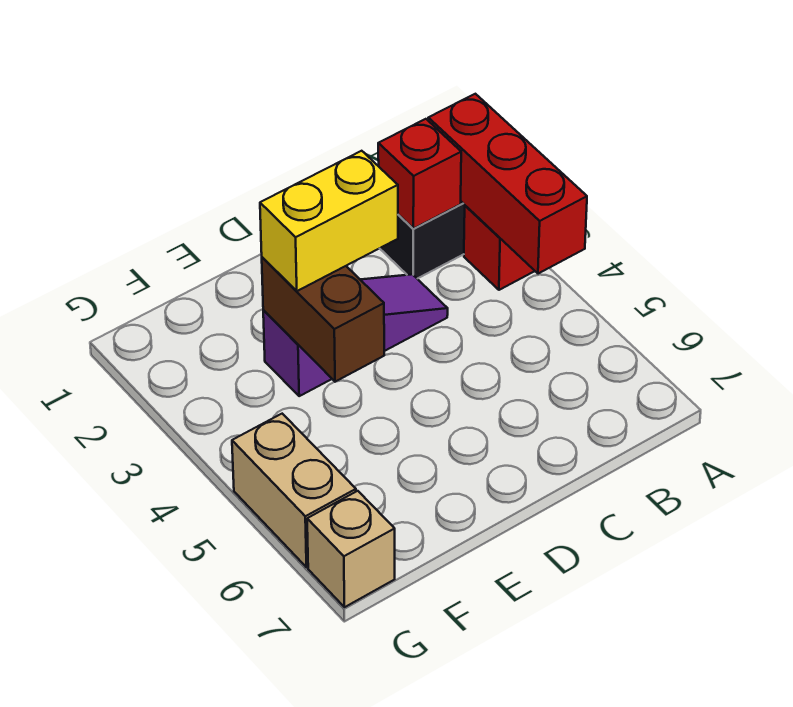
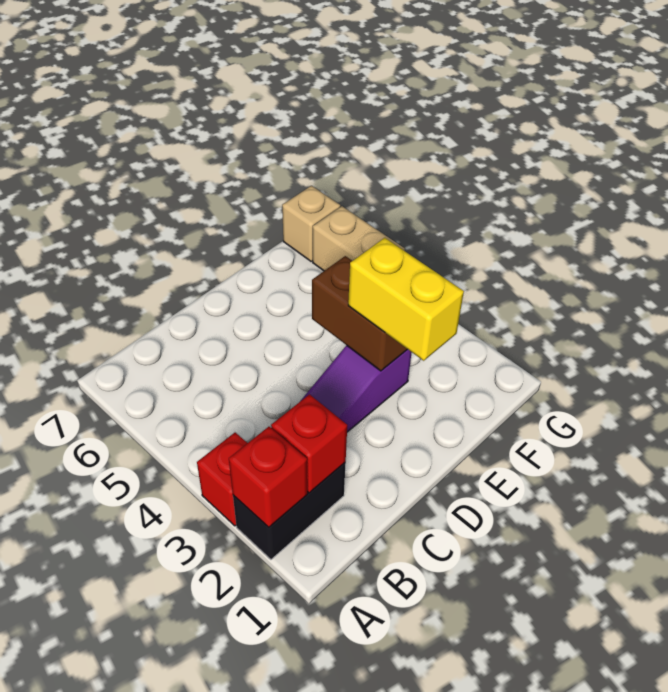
red brick A2:A4 level 2 -> red brick A2 level 2
yellow brick D3:E3 level 3 -> yellow brick E2:E3 level 3

